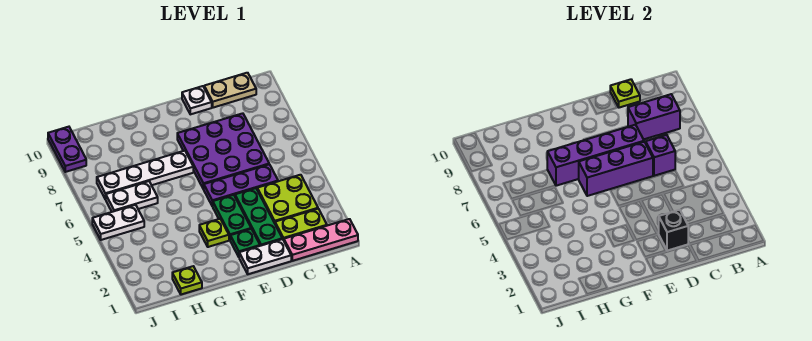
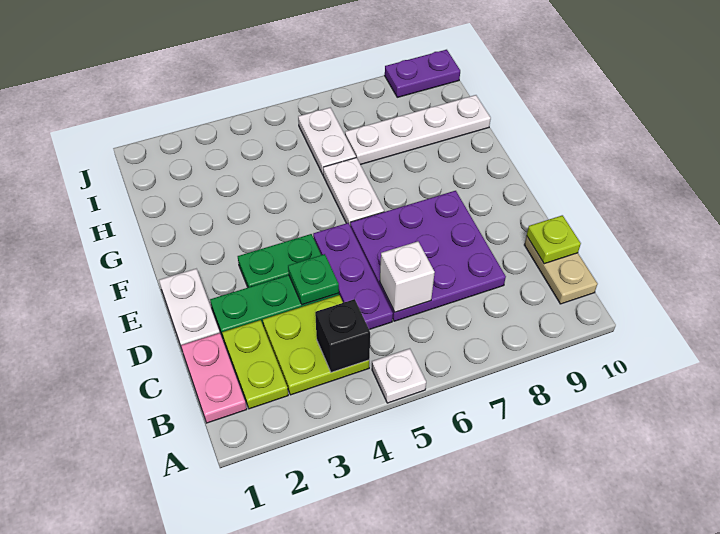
pink plate A1:C1 level 1 -> pink plate B1:C1 level 1
purple brick B8:C8 level 2 -> none
purple brick C6 level 2 -> white brick C6 level 2
black brick D2 level 2 -> black brick B4 level 2
purple brick D6:F6 level 2 -> none
purple brick D7:G7 level 2 -> none
white plate D10 level 1 -> white plate A5 level 1
green plate E2 level 1 -> green plate D4 level 2
lime plate F3 level 1 -> none
white plate F7:I7 level 1 -> white plate H7:H10 level 1
lime plate H1 level 1 -> none
white plate I5:J5 level 1 -> white plate F6:G6 level 1

